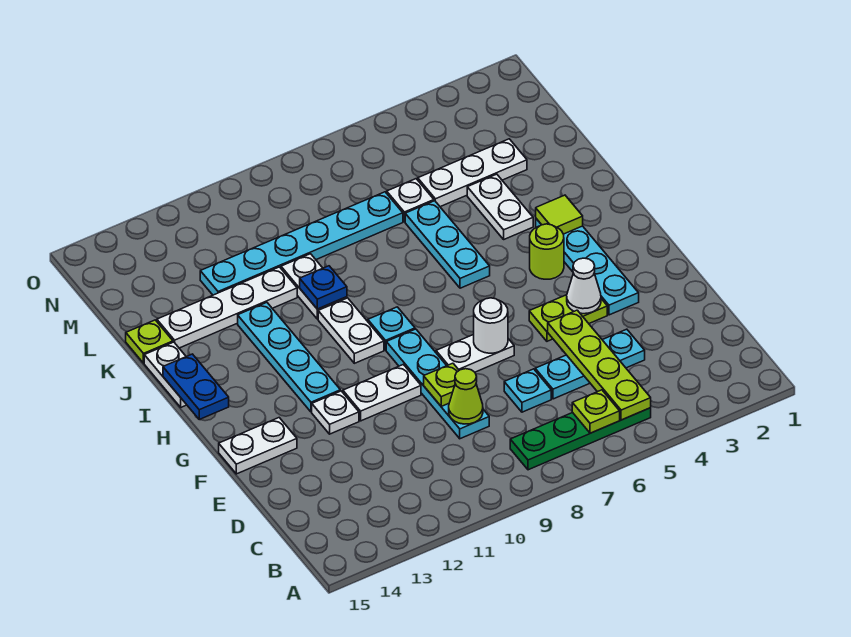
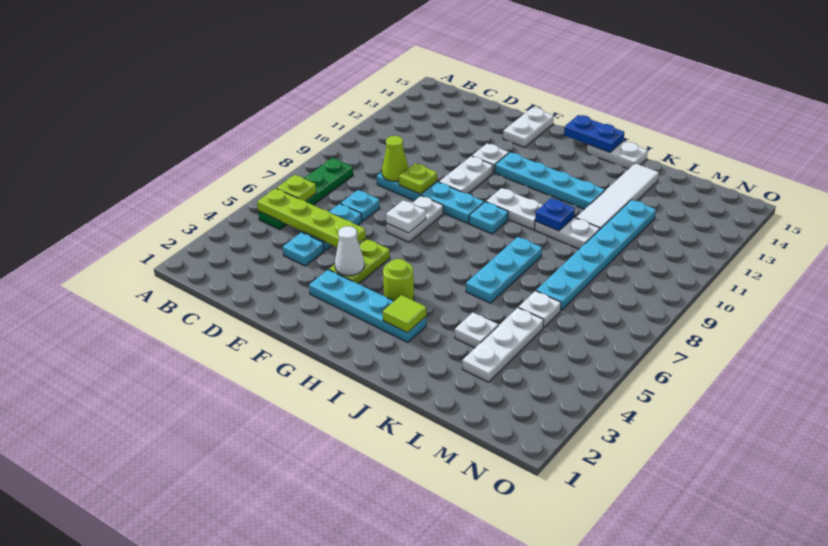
white round brick F7 level 2 -> white plate F7 level 2
cyan plate I6:K6 level 1 -> cyan plate J6:J8 level 1
white plate J4:K4 level 1 -> white plate K4 level 1
white plate K11:K14 level 1 -> white tile K11:K14 level 1
lime plate K15 level 1 -> none

